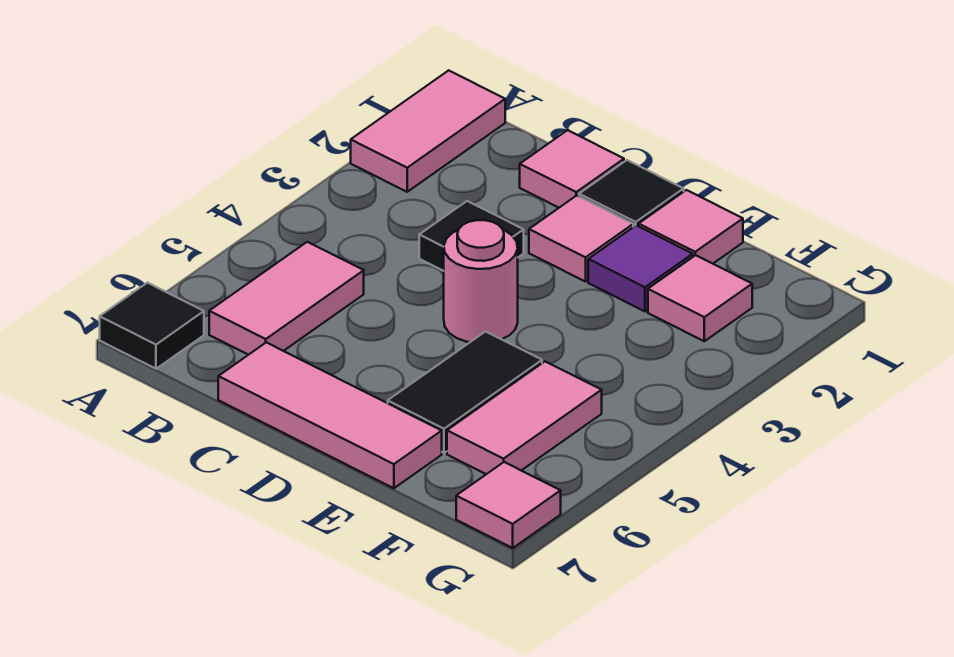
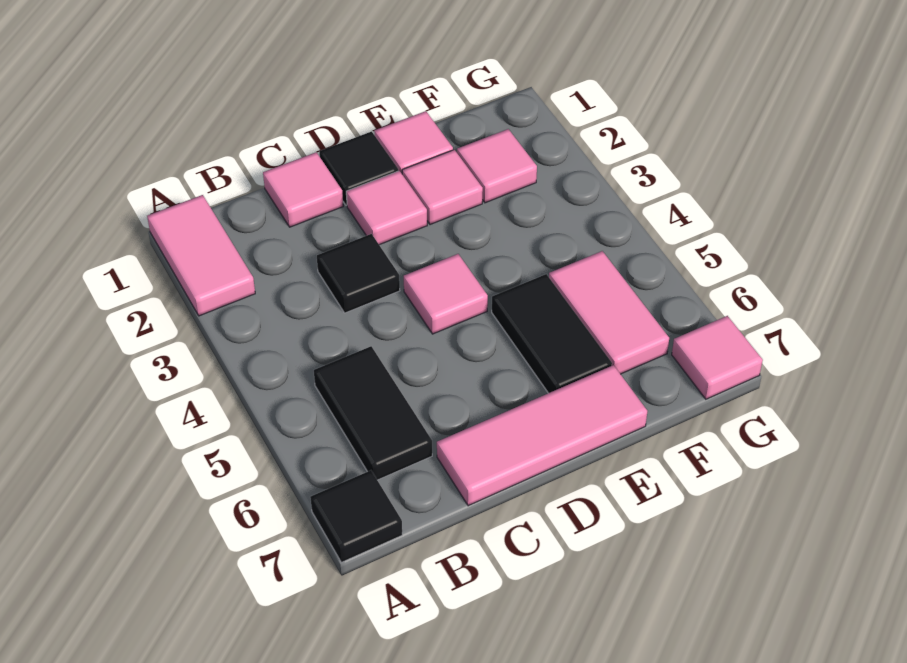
pink tile B5:B6 level 1 -> black tile B5:B6 level 1
pink round brick D4 level 1 -> pink tile D4 level 1
purple tile E2 level 1 -> pink tile E2 level 1

